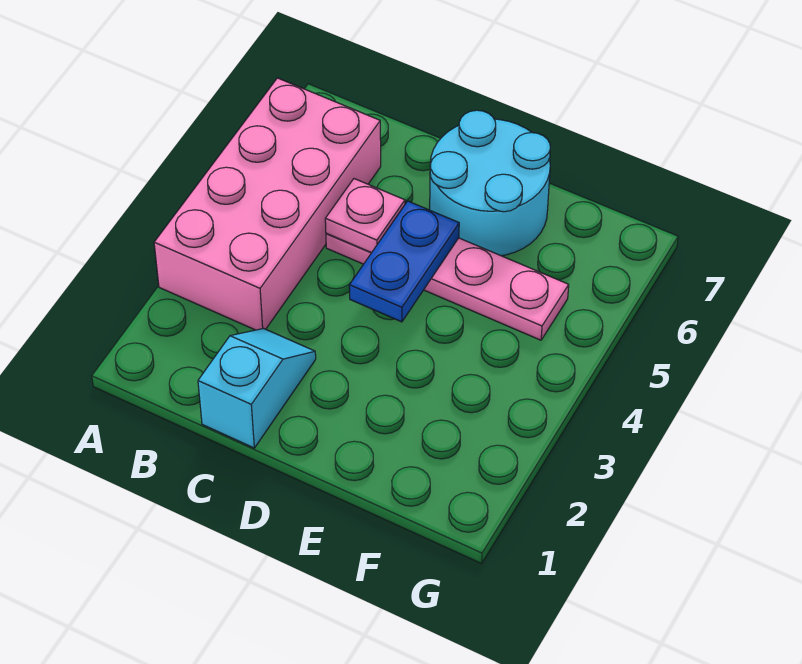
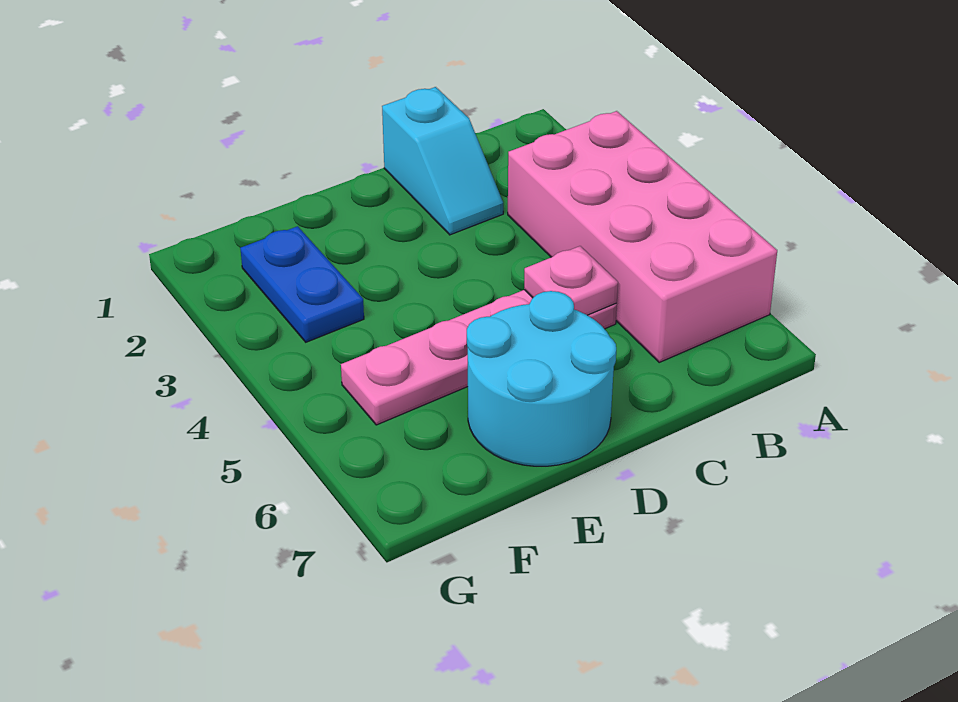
blue plate D4:D5 level 2 -> blue plate F2:F3 level 1

